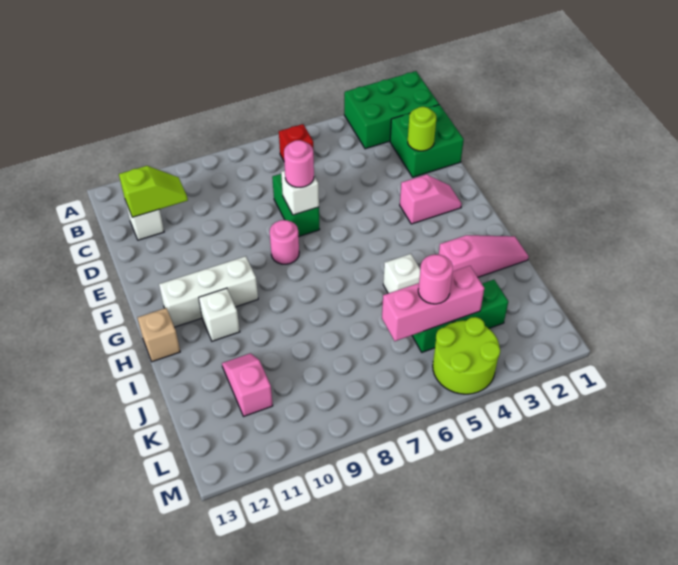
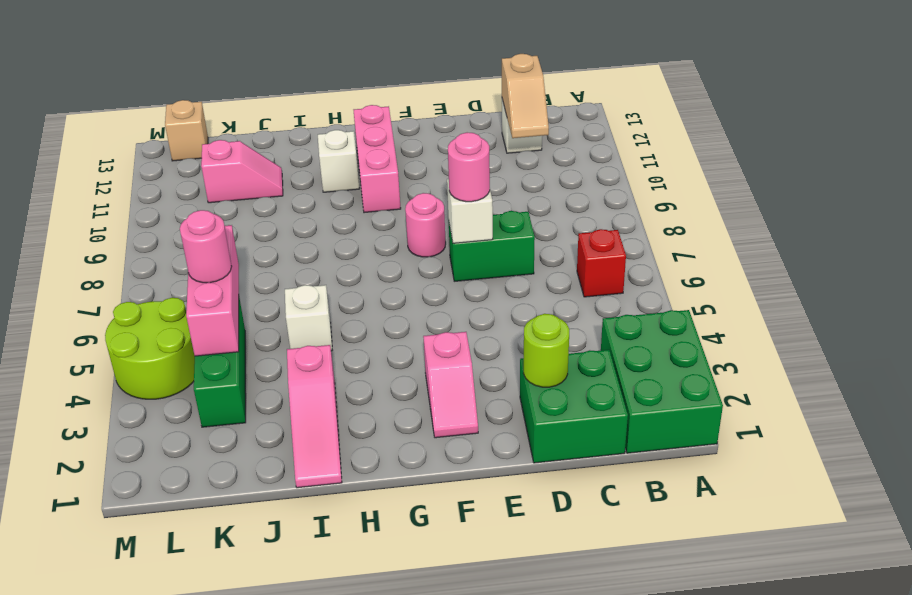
lime slope C11:C12 level 2 top 12 -> tan slope C11:C12 level 2 top 12
white brick G10:G12 level 1 -> pink brick G10:G12 level 1
tan brick H13 level 1 -> tan brick L13 level 1

